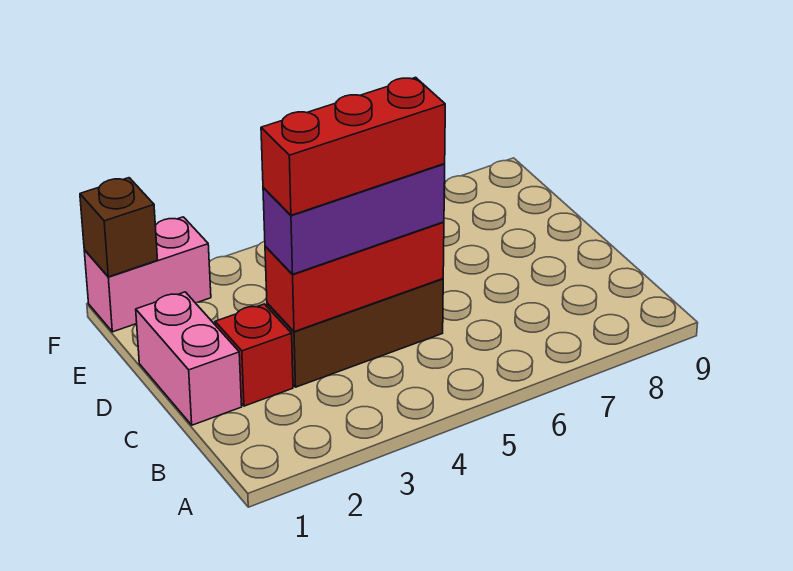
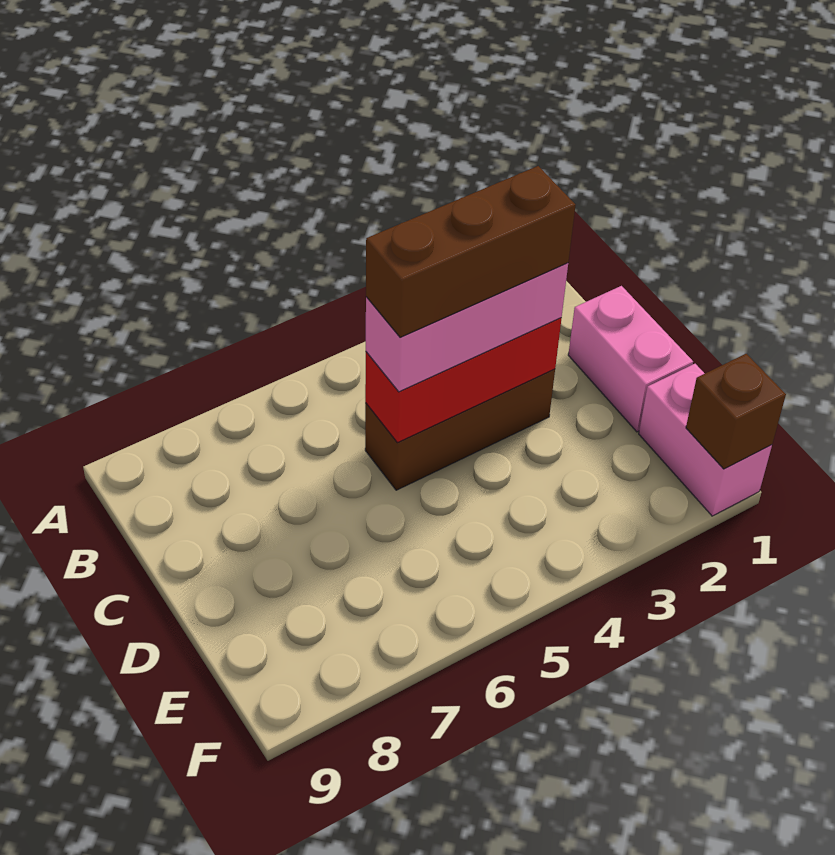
red brick C2 level 1 -> none
purple brick C3:C5 level 3 -> pink brick C3:C5 level 3
red brick C3:C5 level 4 -> brown brick C3:C5 level 4
pink brick F1:F2 level 1 -> pink brick E1:F1 level 1

